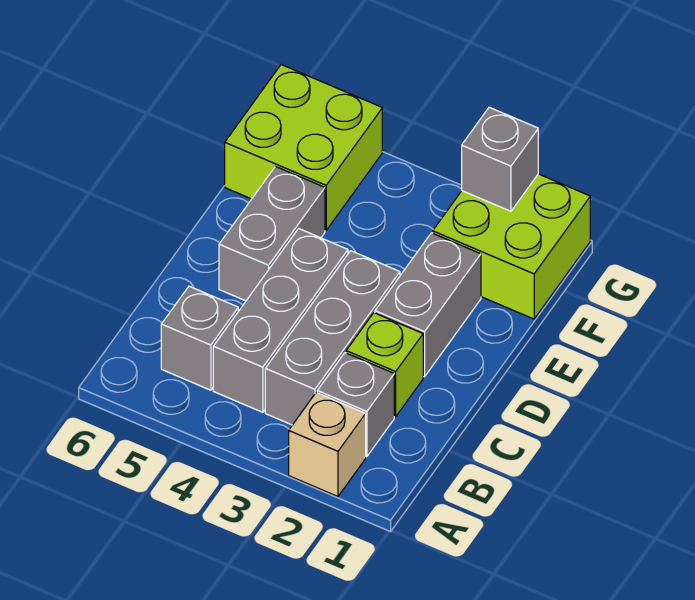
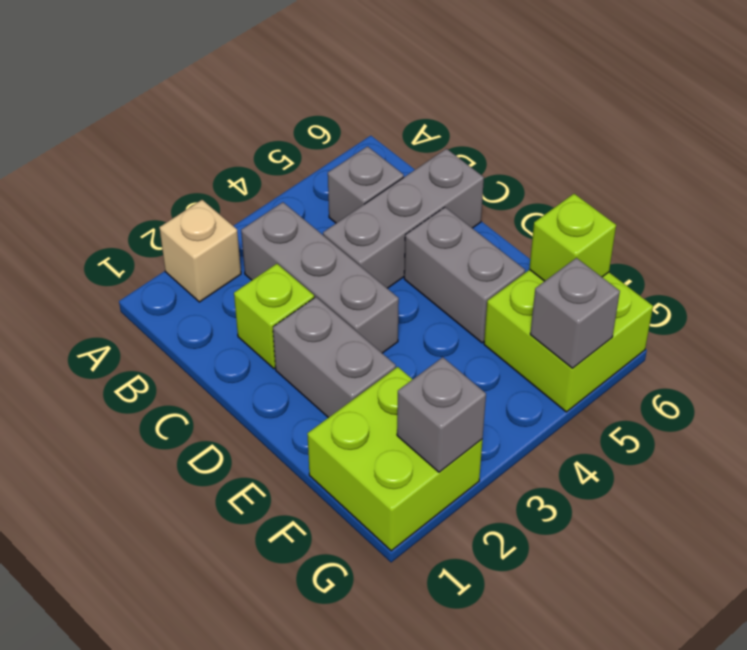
grey brick B2 level 1 -> grey brick G5 level 2
grey brick B4:D4 level 1 -> grey brick C4:C6 level 1
none -> lime brick F6 level 2

